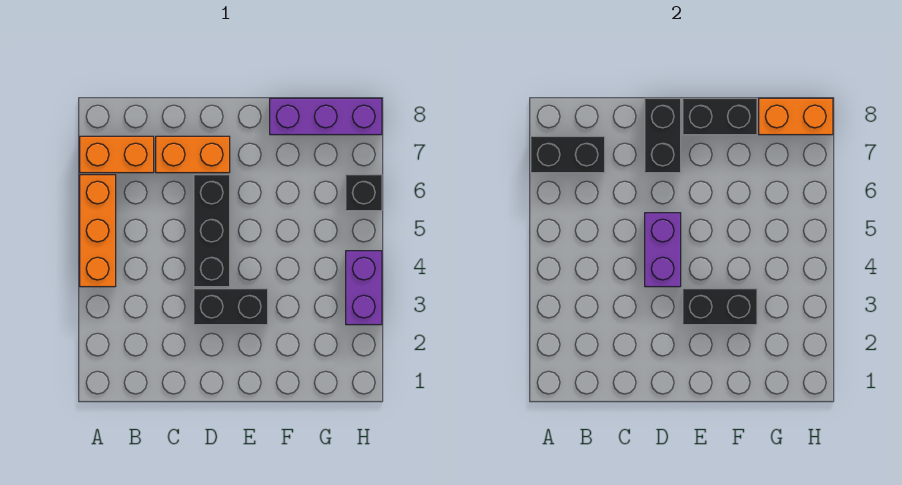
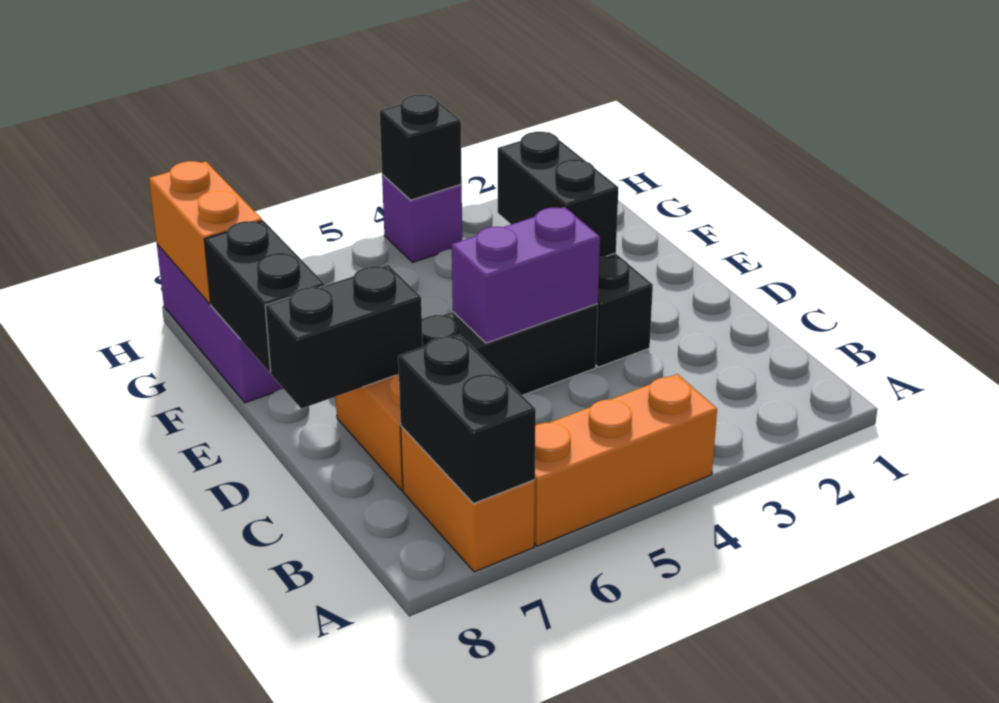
purple brick H3:H4 level 1 -> purple brick H4 level 1
black brick H6 level 1 -> black brick H4 level 2

